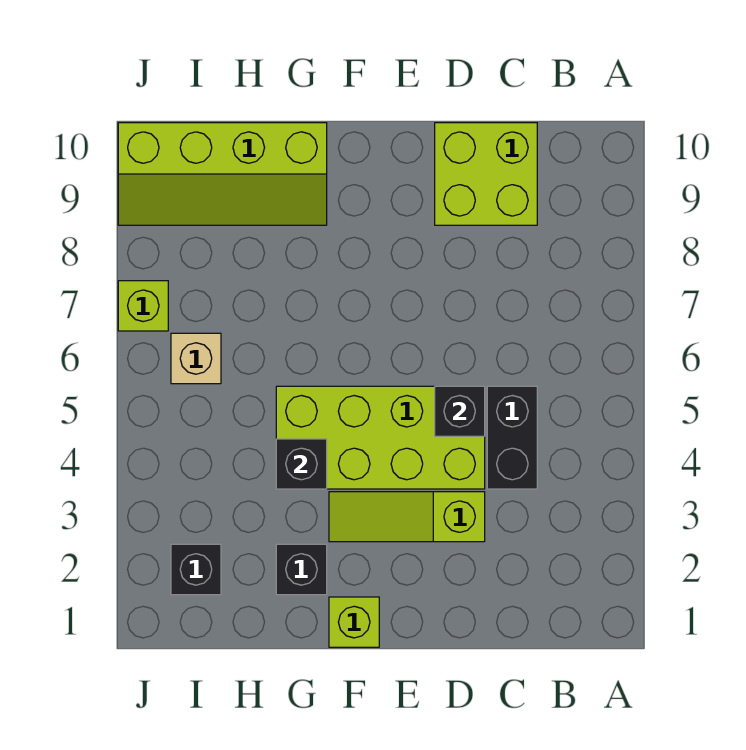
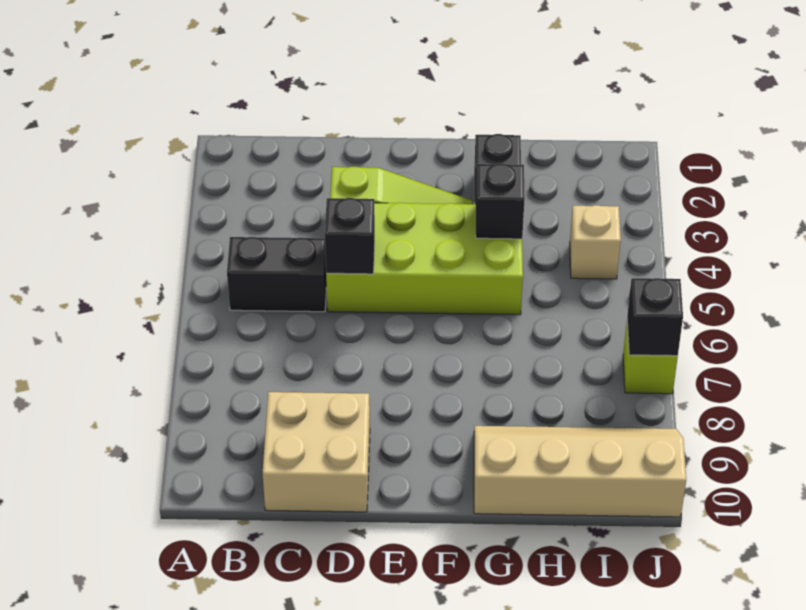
black brick C4:C5 level 1 -> black brick B5:C5 level 1
lime brick C9:D10 level 1 -> tan brick C9:D10 level 1
lime brick F1 level 1 -> none
lime slope G9:J10 level 1 top 10 -> tan slope G9:J10 level 1 top 10
black brick I2 level 1 -> black brick J7 level 2
tan brick I6 level 1 -> tan brick I4 level 1

